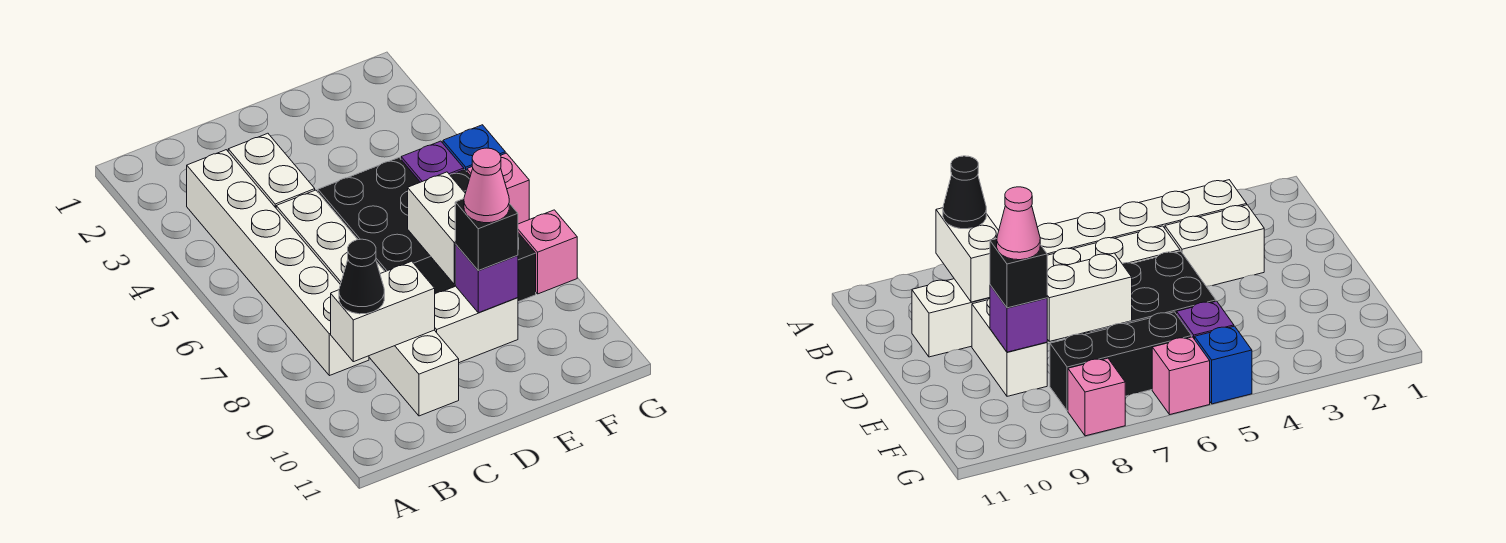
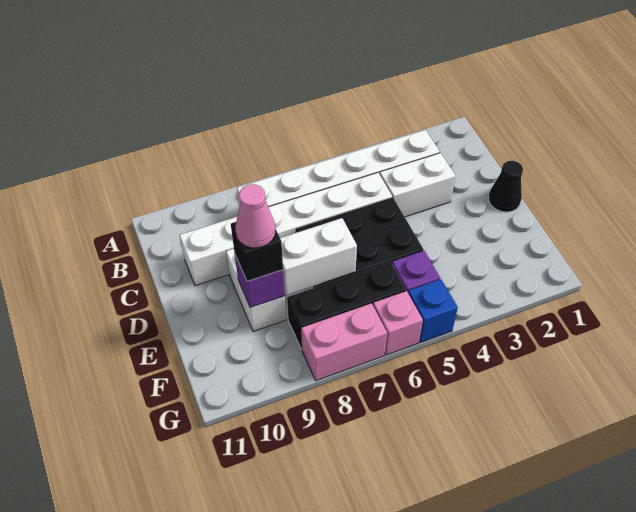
white brick B9:C9 level 2 -> none
black cone B9 level 3 -> black cone D1 level 1
pink brick G8 level 1 -> pink brick G7:G8 level 1

